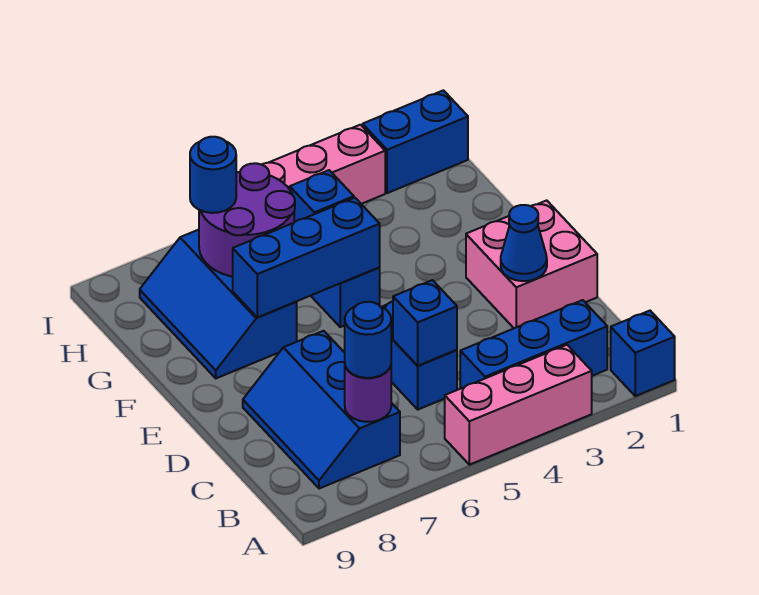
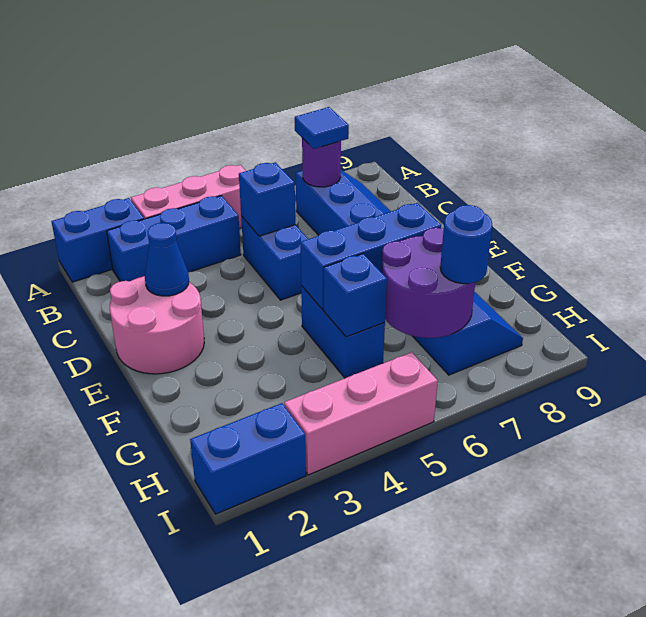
blue brick A1 level 1 -> blue brick A1:A2 level 1
blue round brick B7 level 3 -> blue tile B7 level 3
pink brick D1:E2 level 1 -> pink round brick D1:E2 level 1

